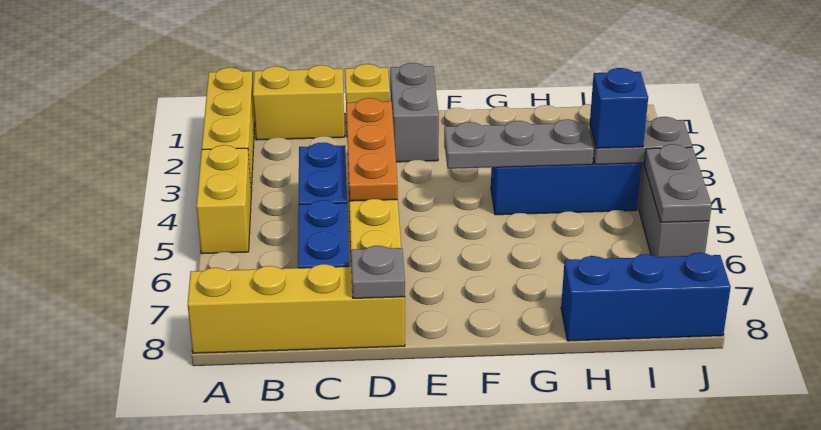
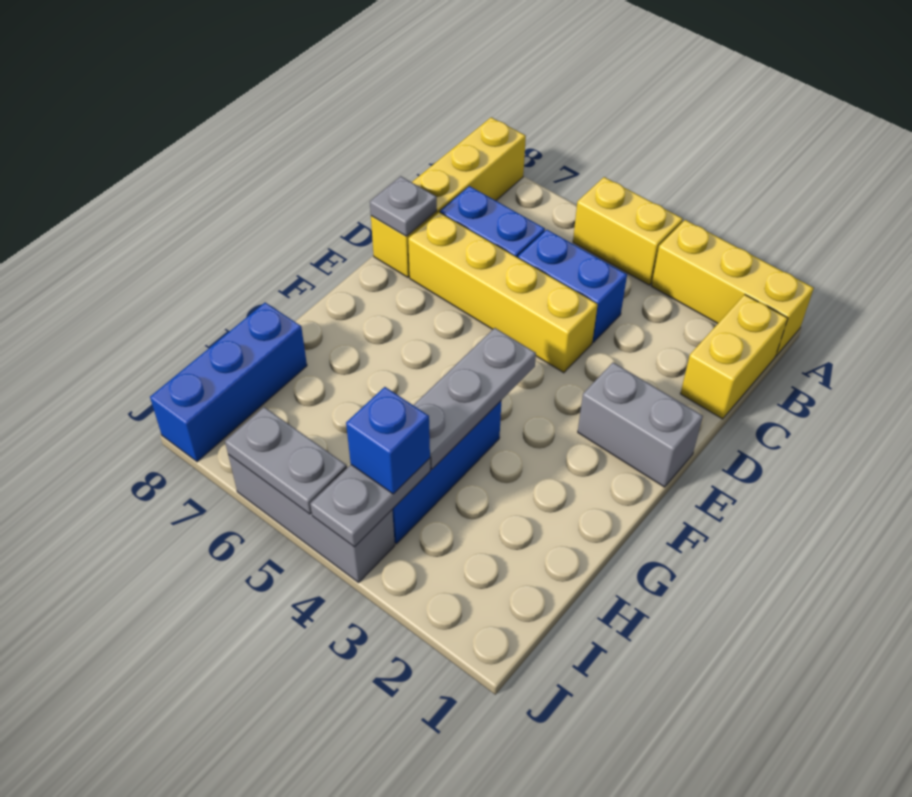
yellow brick D1 level 1 -> none
orange plate D3:D5 level 2 -> none

